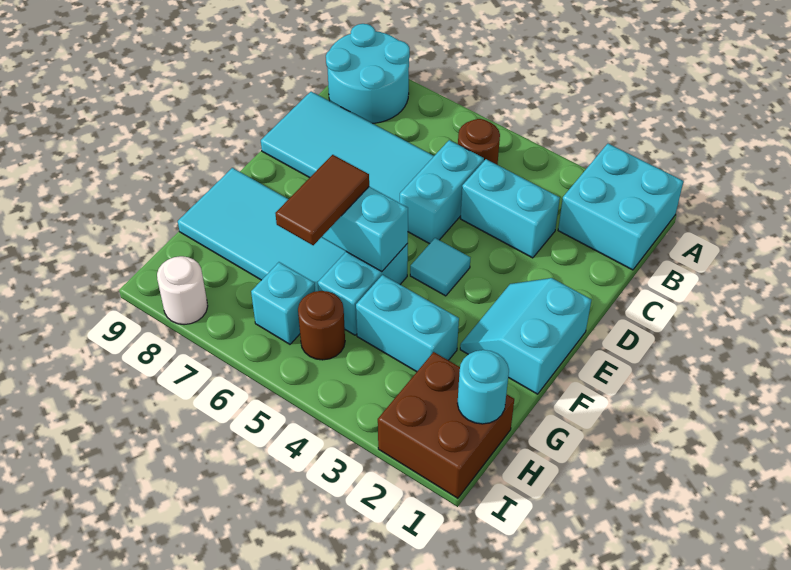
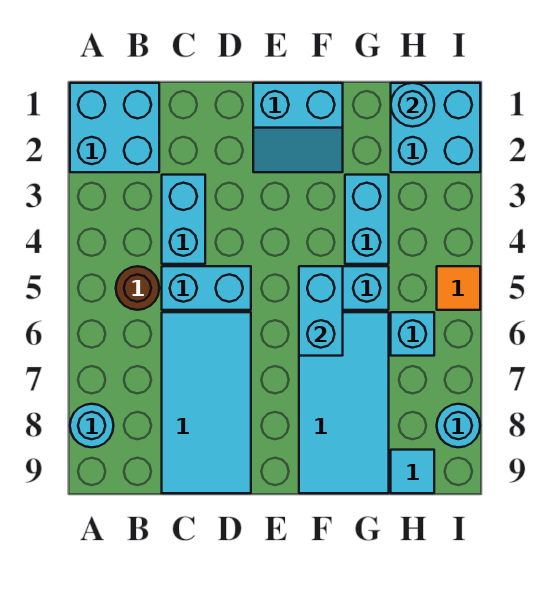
cyan round brick A8:B9 level 1 -> cyan round brick A8 level 1
cyan tile E4 level 1 -> cyan tile H9 level 1
brown tile F6:G6 level 3 -> none
brown brick H1:I2 level 1 -> cyan brick H1:I2 level 1
brown round brick H5 level 1 -> none
none -> orange tile I5 level 1
white round brick I8 level 1 -> cyan round brick I8 level 1

